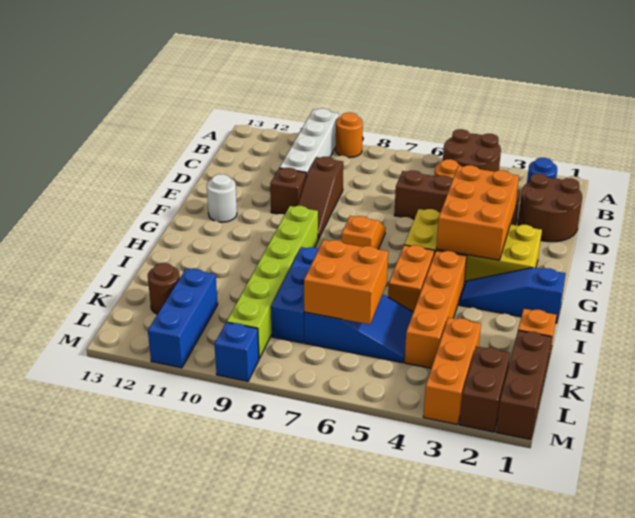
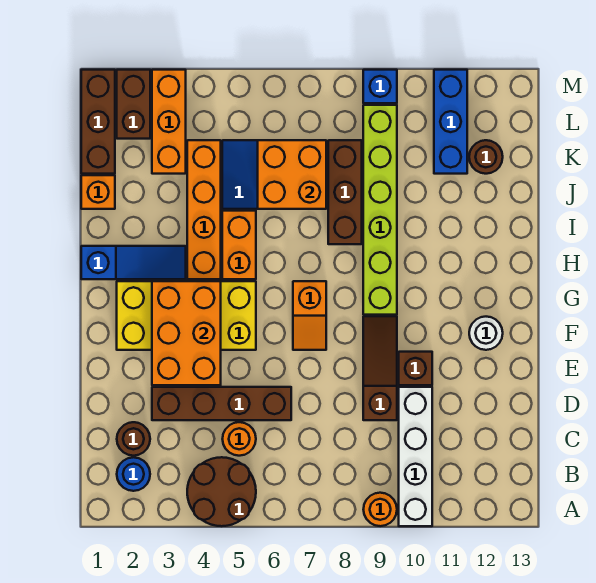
brown round brick C1:D2 level 1 -> brown round brick C2 level 1
blue brick I8:K8 level 1 -> brown brick I8:K8 level 1

